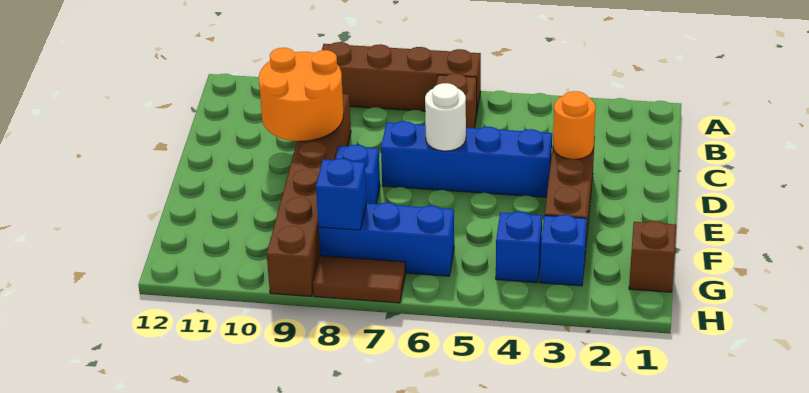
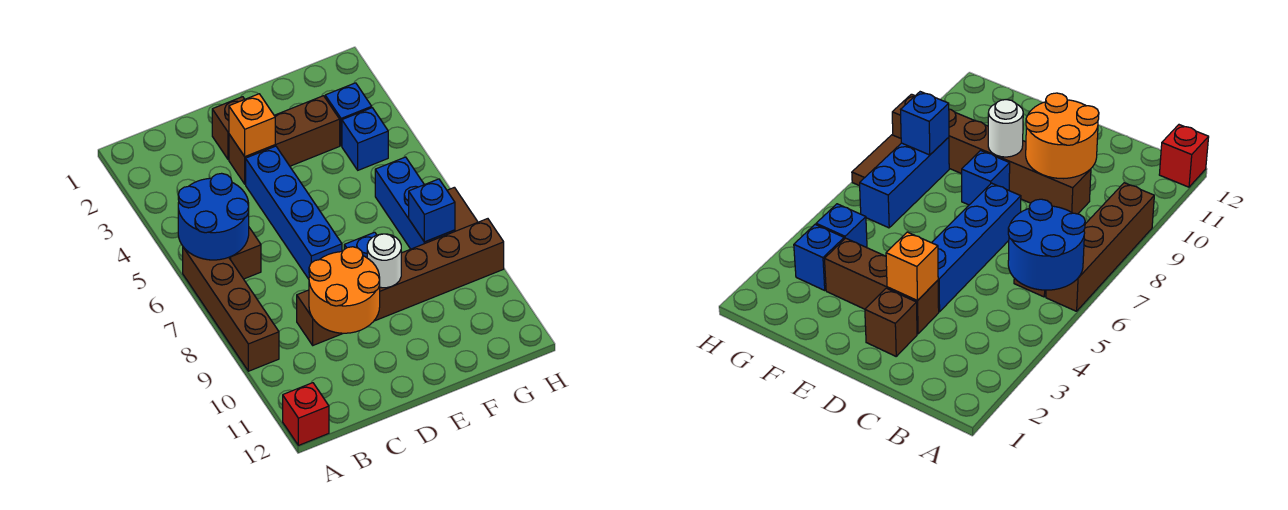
none -> blue round brick A5:B6 level 2
none -> red brick A12 level 1
orange round brick D3 level 2 -> orange brick D3 level 2
white round brick D6 level 2 -> white round brick E9 level 2
brown brick G1 level 1 -> brown brick D2 level 1

